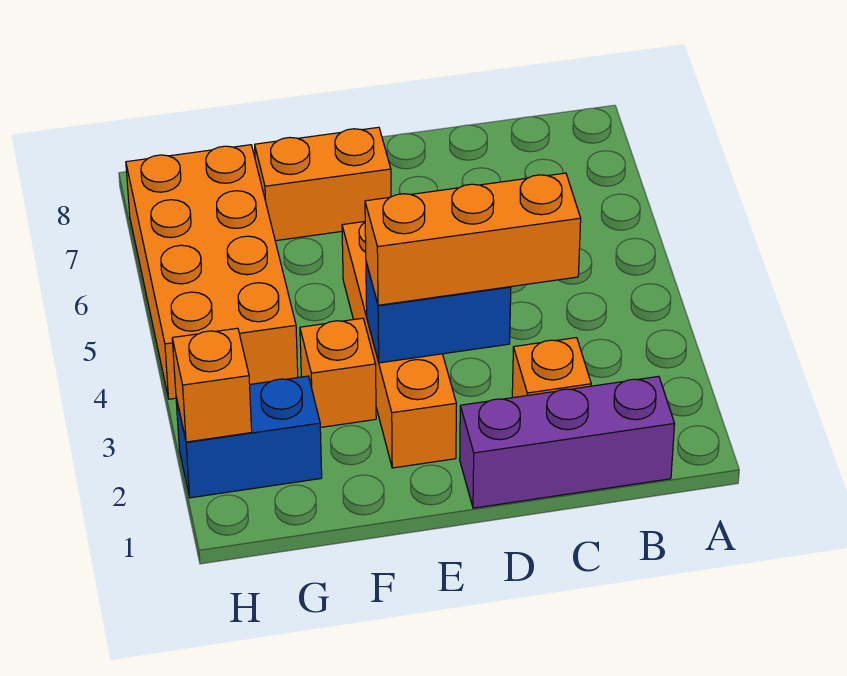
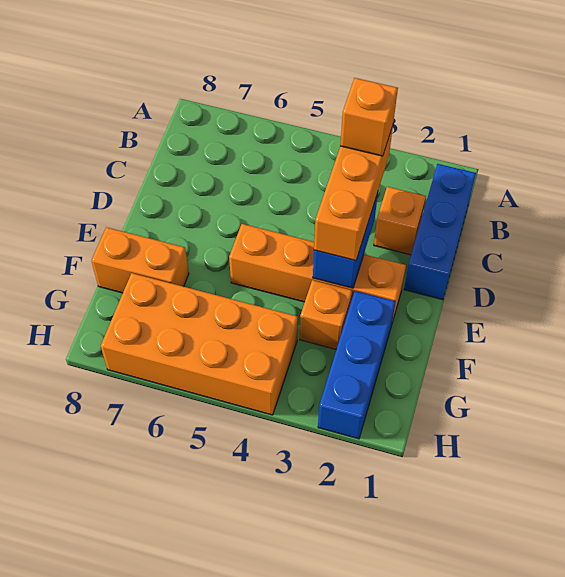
purple brick B1:D1 level 1 -> blue brick B1:D1 level 1
orange brick E7:F7 level 1 -> orange brick F7:F8 level 1
blue brick G2:H2 level 1 -> blue brick F2:H2 level 1
orange brick H2 level 2 -> orange brick C3 level 4

